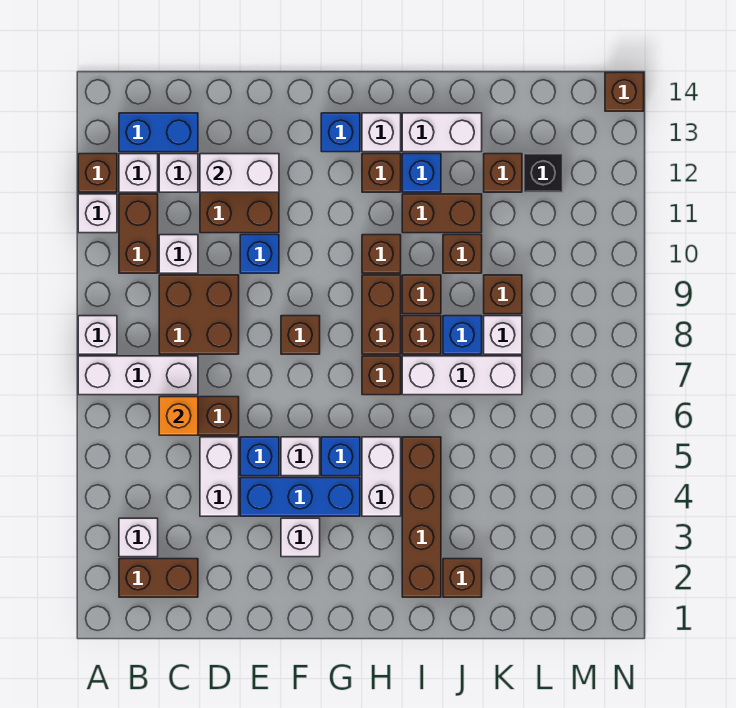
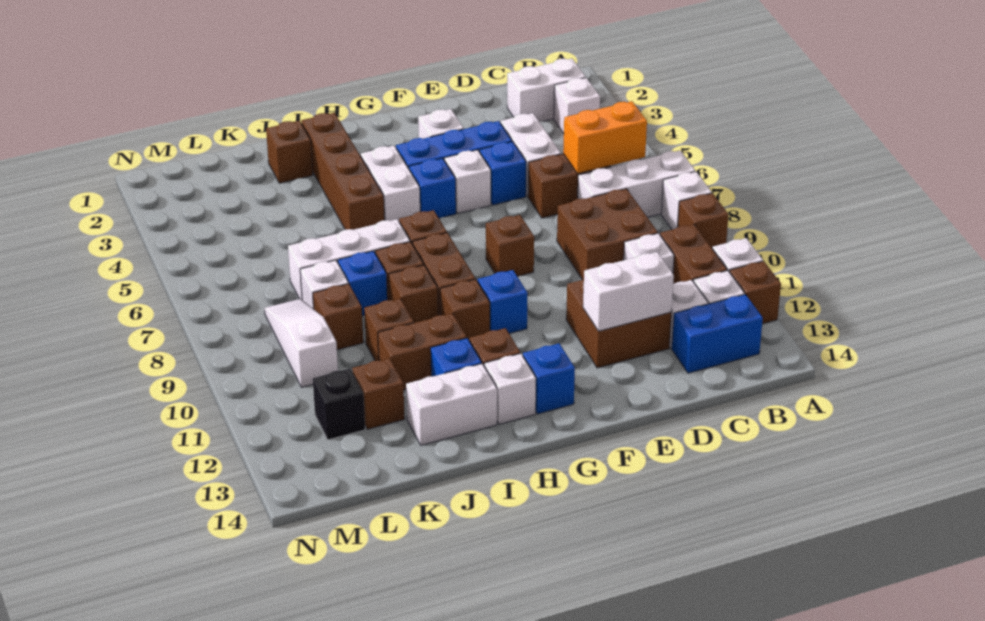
brown brick B2:C2 level 1 -> white brick B2:C2 level 1
orange brick C6 level 2 -> orange brick B6:C6 level 2
blue brick E10 level 1 -> blue brick G10 level 1
none -> white slope L8:L10 level 1 top 10
brown brick N14 level 1 -> brown brick A9 level 1

